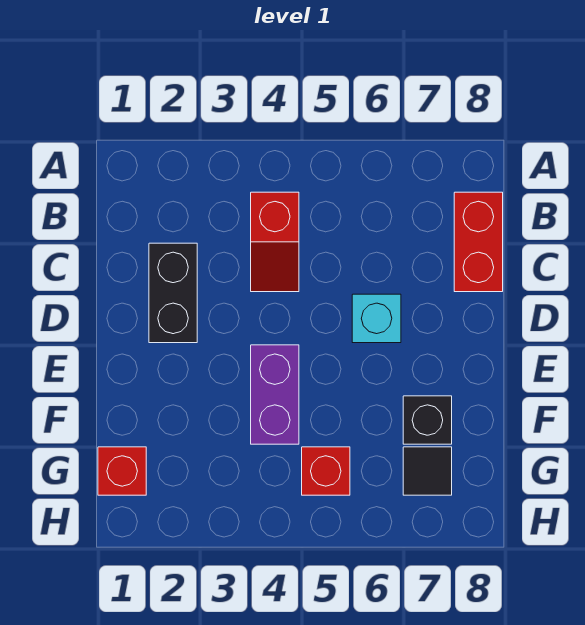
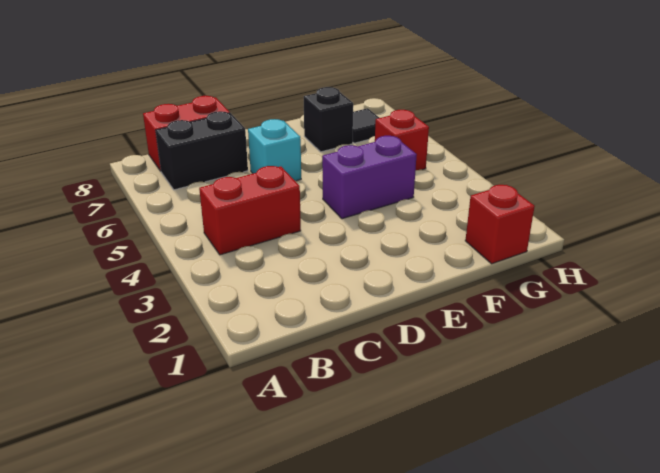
red slope B4:C4 level 1 top B -> red brick B4:C4 level 1
black brick C2:D2 level 1 -> black brick B7:C7 level 1

